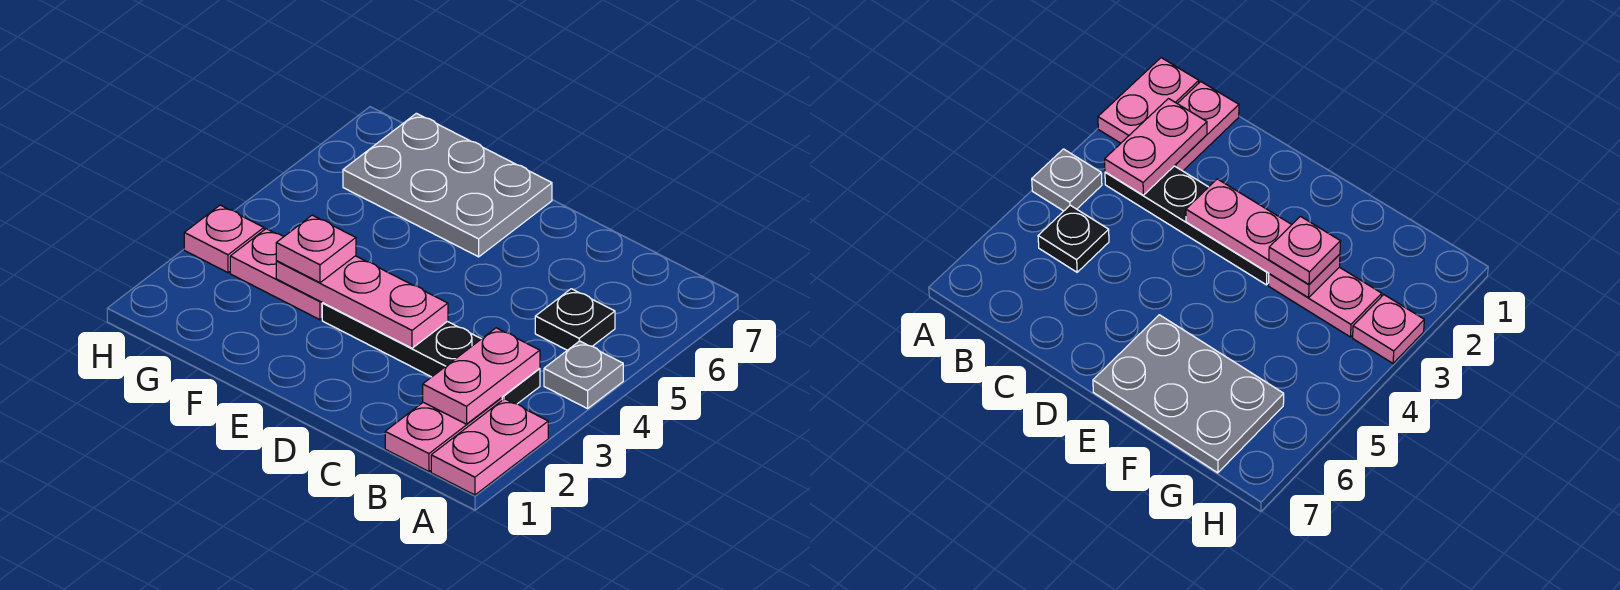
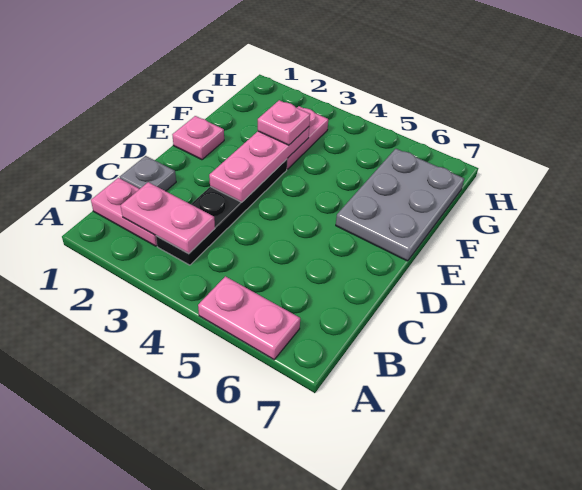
pink plate A1:A2 level 1 -> pink plate A5:A6 level 1
grey plate A4 level 1 -> grey plate C1 level 1
black plate B5 level 1 -> none
pink plate H3 level 1 -> pink plate E1 level 1

